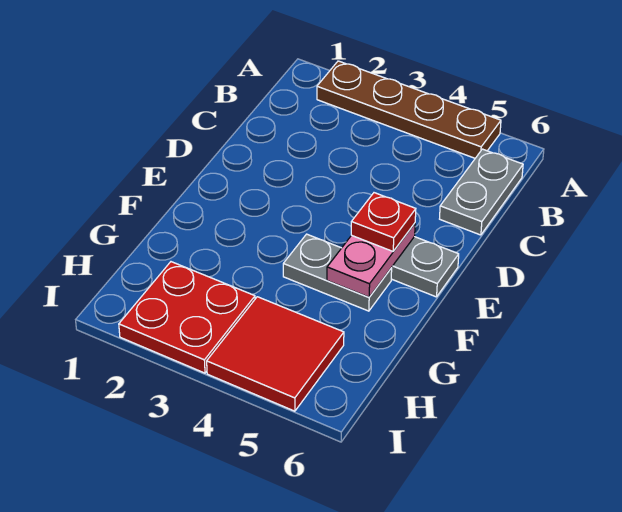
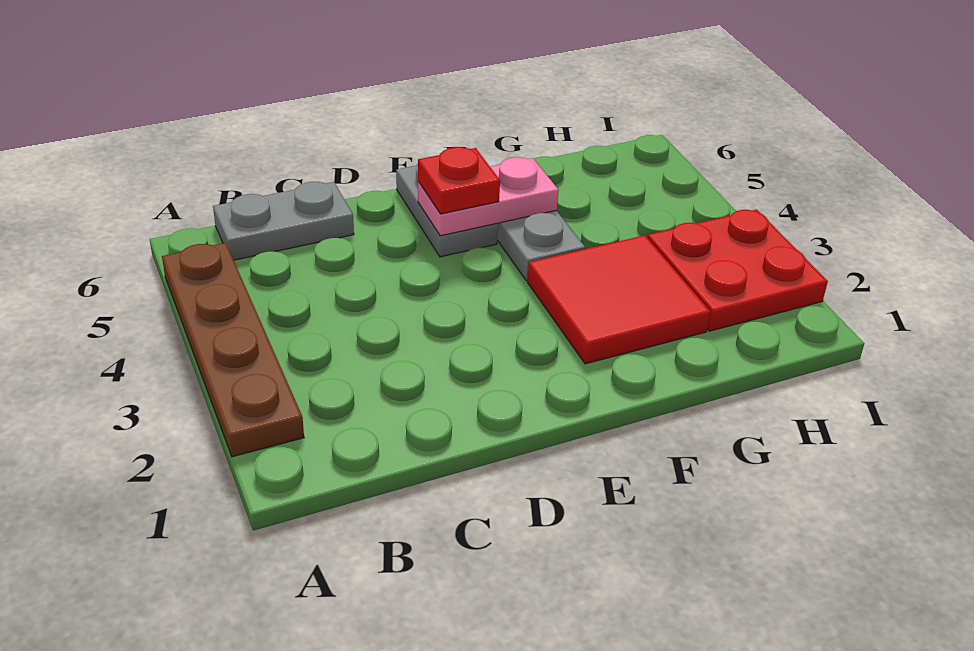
red tile H4:I5 level 1 -> red tile F2:G3 level 1

